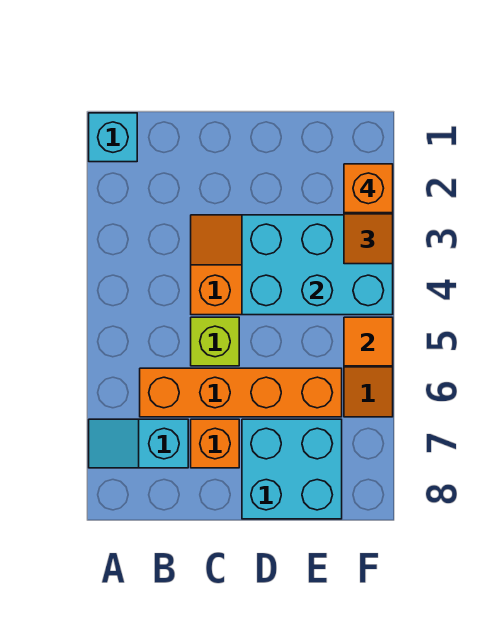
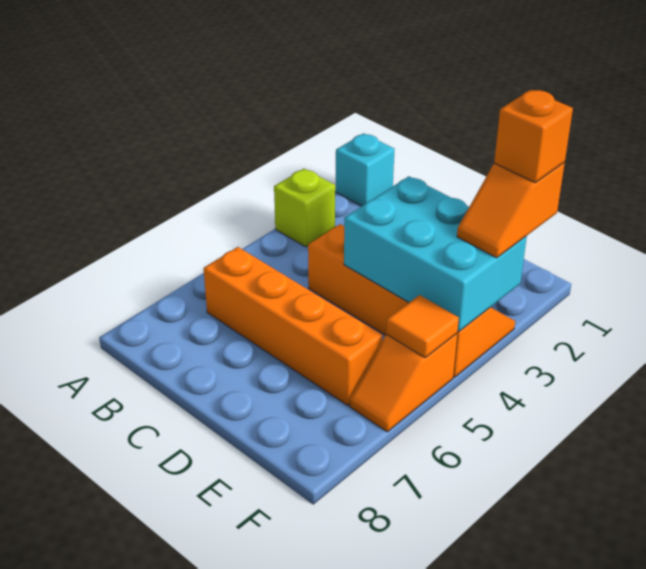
cyan slope A7:B7 level 1 top B -> none
lime brick C5 level 1 -> lime brick A3 level 1
orange brick C7 level 1 -> none
cyan brick D7:E8 level 1 -> none

